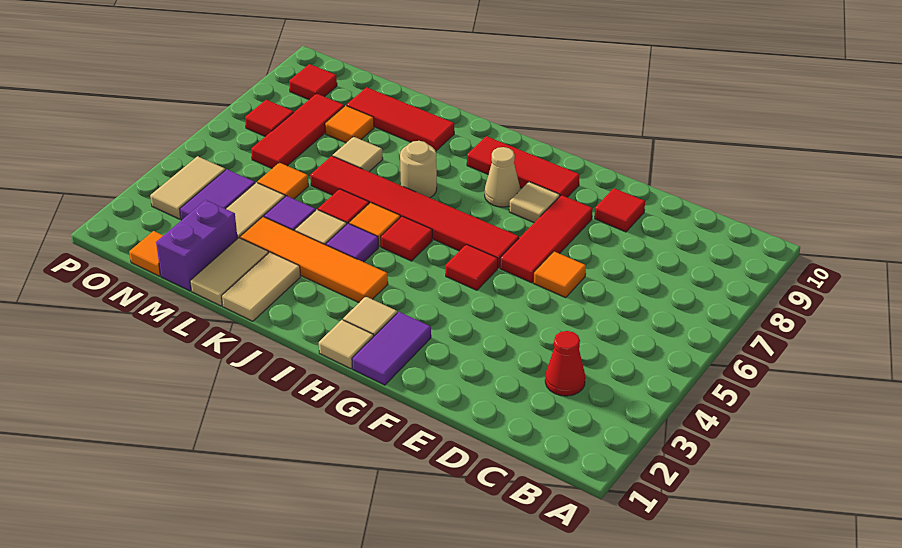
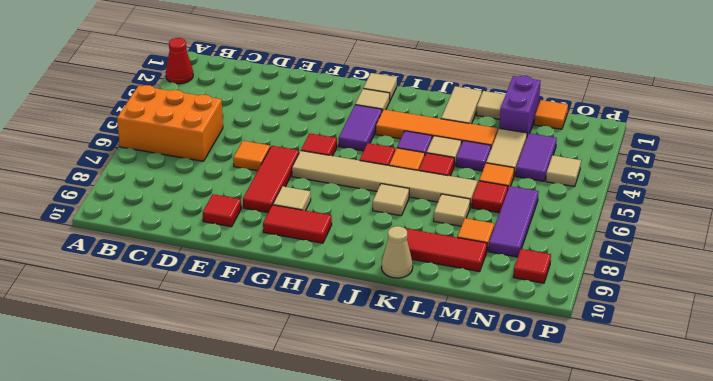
none -> orange brick A5:C6 level 1
red cone C3 level 1 -> red cone A2 level 1
purple tile G1:G2 level 1 -> purple tile H3:H4 level 1
red tile G6:L6 level 1 -> tan tile G6:L6 level 1
red tile G9:I9 level 1 -> red tile G9:H9 level 1
tan cone H8 level 1 -> tan cone K10 level 1
tan round brick J7 level 1 -> tan tile J7 level 1
tan tile L1:L2 level 1 -> tan tile L1 level 1
red tile N6:N8 level 1 -> purple tile N6:N8 level 1
tan tile O3:O4 level 1 -> tan tile O4 level 1
red tile O7 level 1 -> red tile M6 level 1

